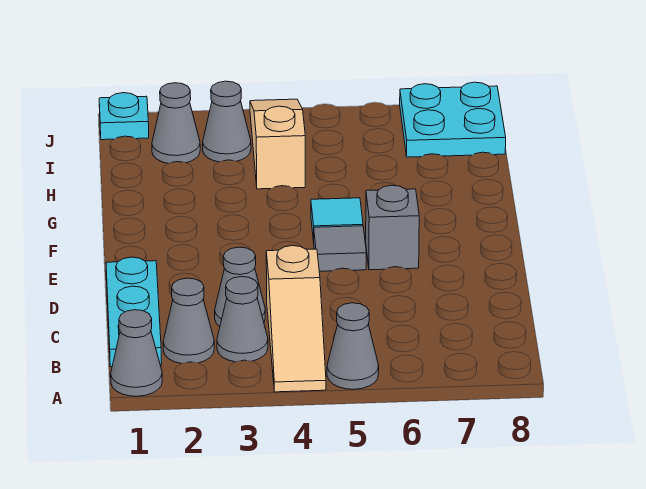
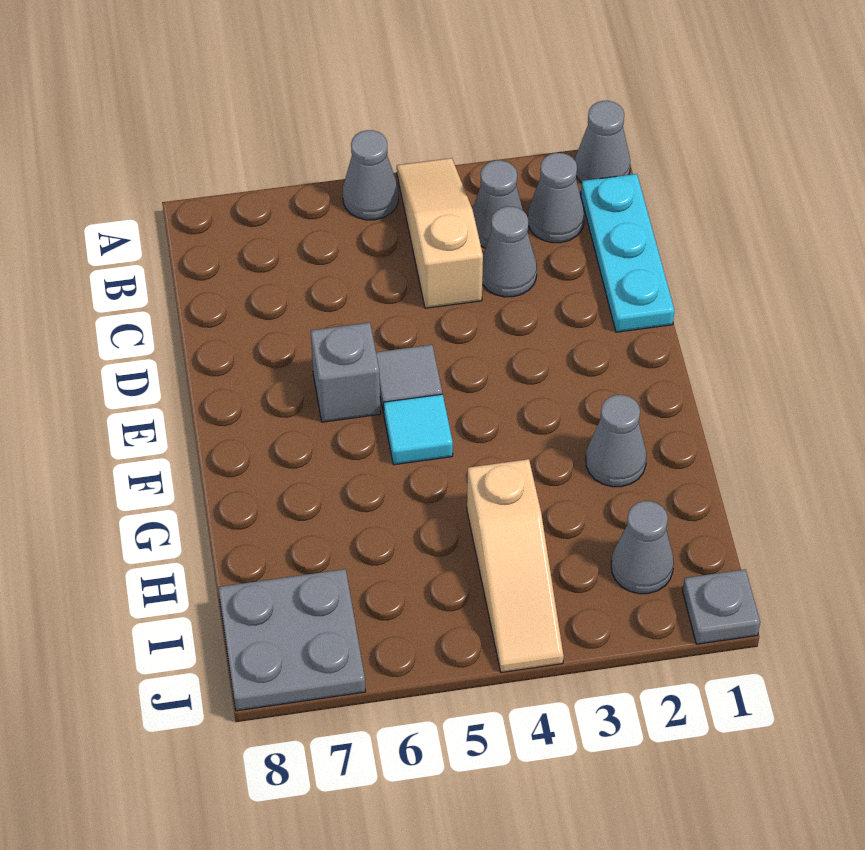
grey cone I3 level 1 -> grey cone G2 level 1
cyan plate I7:J8 level 1 -> grey plate I7:J8 level 1
cyan plate J1 level 1 -> grey plate J1 level 1

